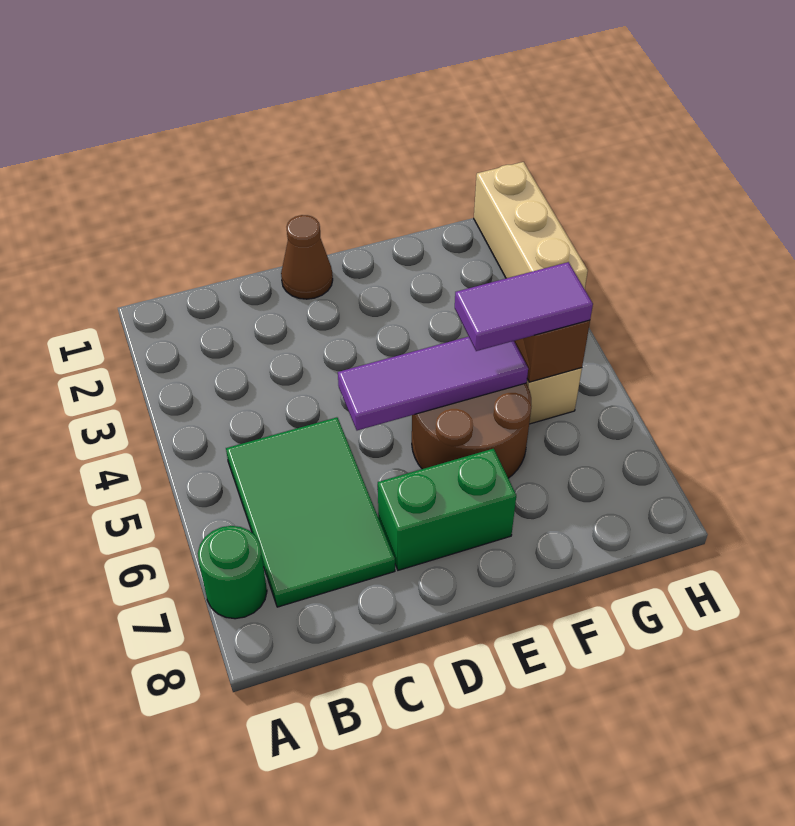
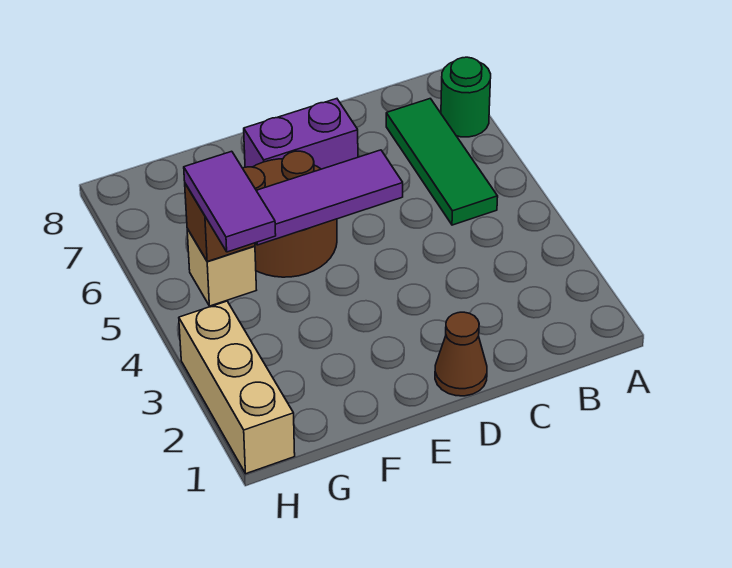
green tile B5:C7 level 1 -> green tile B5:B7 level 1
green brick D7:E7 level 1 -> purple brick D7:E7 level 1
purple tile F5:G5 level 3 -> purple tile G4:G5 level 3

